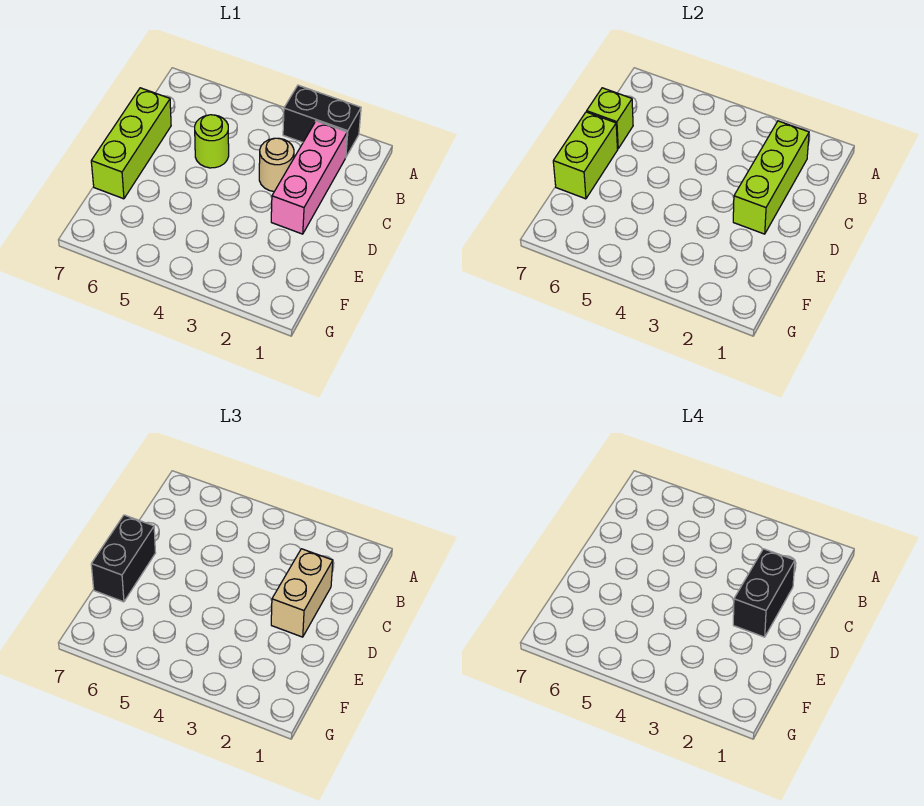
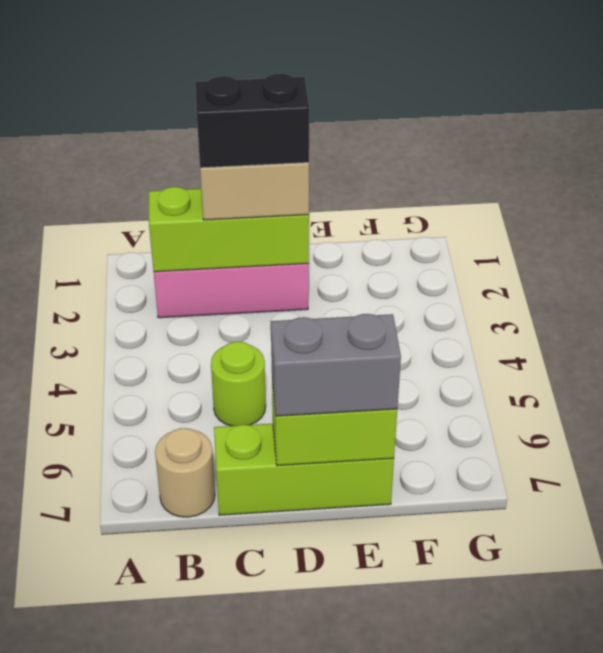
black brick A2:A3 level 1 -> none
tan round brick C3 level 1 -> tan round brick B7 level 1
lime brick C7 level 2 -> none
black brick D7:E7 level 3 -> grey brick D7:E7 level 3

